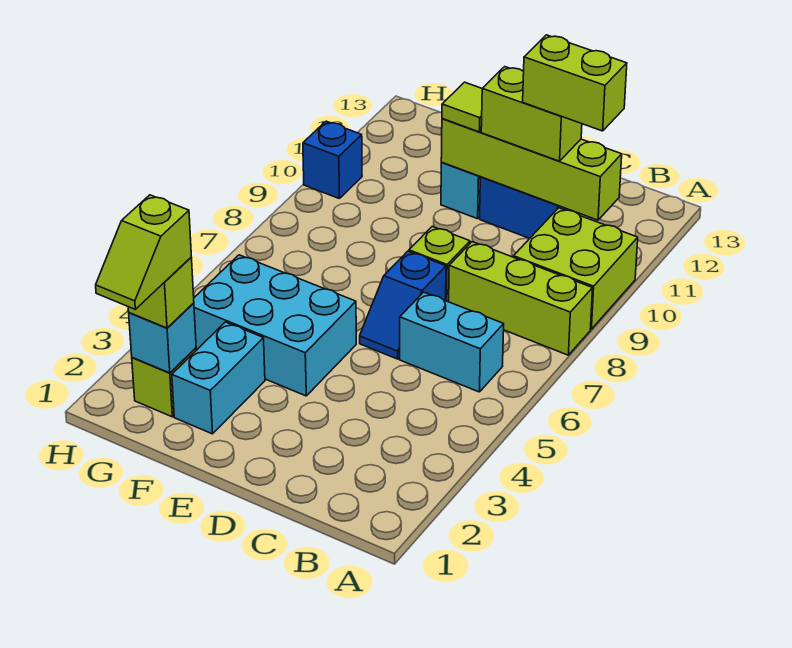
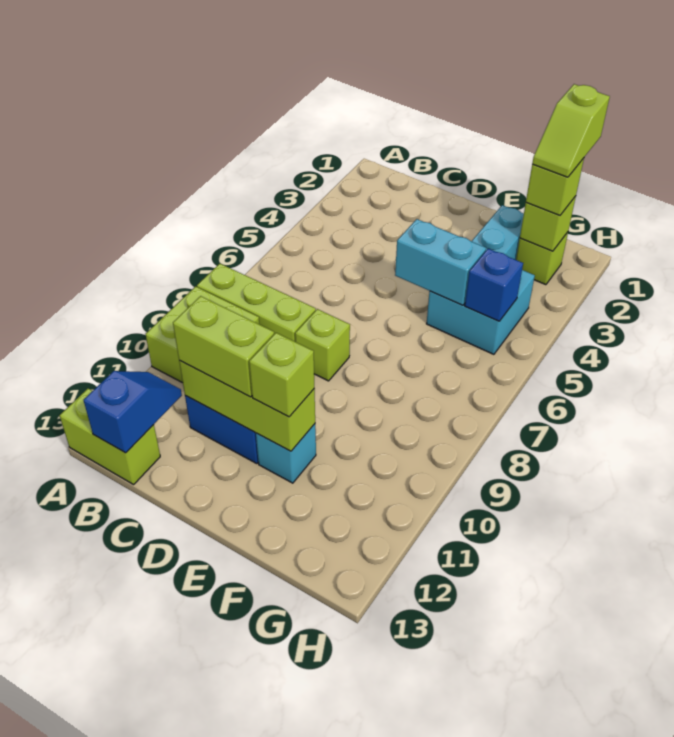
cyan brick B6:C6 level 1 -> cyan brick E5:F5 level 2
lime brick B11:E11 level 2 -> lime brick C11:E11 level 2
lime brick B11:C11 level 4 -> lime brick A13:B13 level 1
blue slope D6:D7 level 1 top 7 -> blue slope B12:B13 level 2 top 13
cyan brick E4:G5 level 1 -> cyan brick F4:G5 level 1
lime tile E11 level 3 -> lime brick E11 level 3
lime slope G1:G2 level 4 top 2 -> lime slope G1:G2 level 4 top 1
cyan brick G2 level 2 -> lime brick G2 level 2
blue brick H10 level 1 -> blue brick G5 level 2

